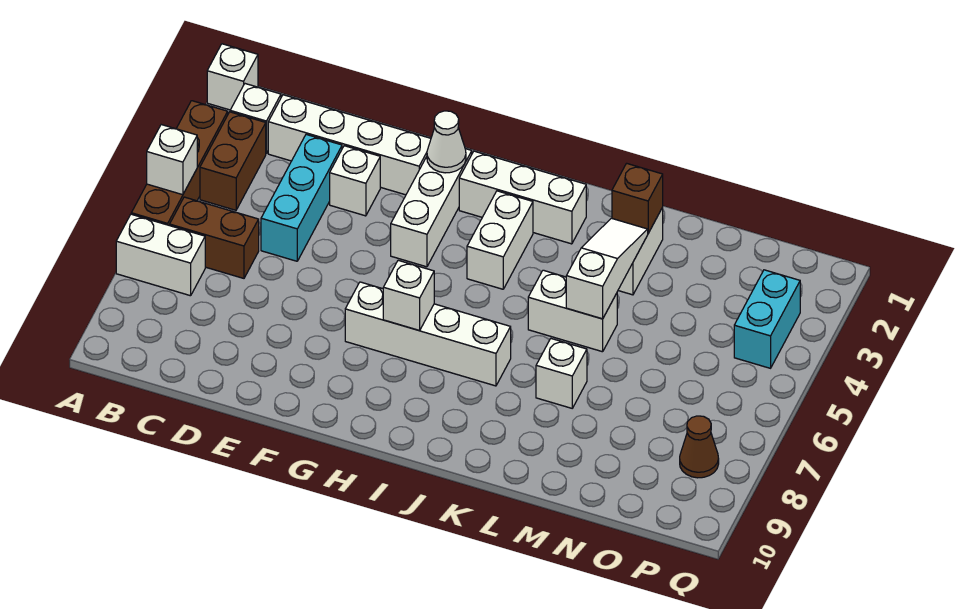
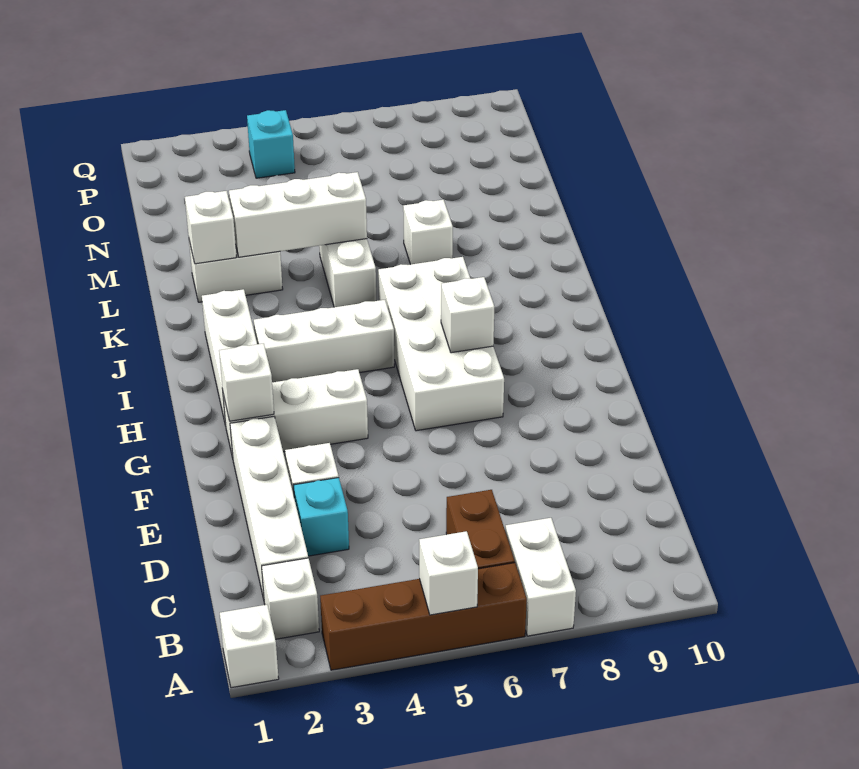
brown brick B3:B4 level 1 -> none
cyan brick D3:D5 level 1 -> cyan brick D3 level 1
white cone G2 level 2 -> white brick G2 level 2
white brick G7:J7 level 1 -> white brick G6:J7 level 1
white brick I3:I4 level 1 -> white brick I3:I5 level 1
brown brick L2 level 2 -> white brick L2 level 2
white slope L3:L5 level 2 top 5 -> white brick L3:L5 level 2
cyan brick P3:P4 level 1 -> cyan brick P4 level 1
brown cone P8 level 1 -> none

